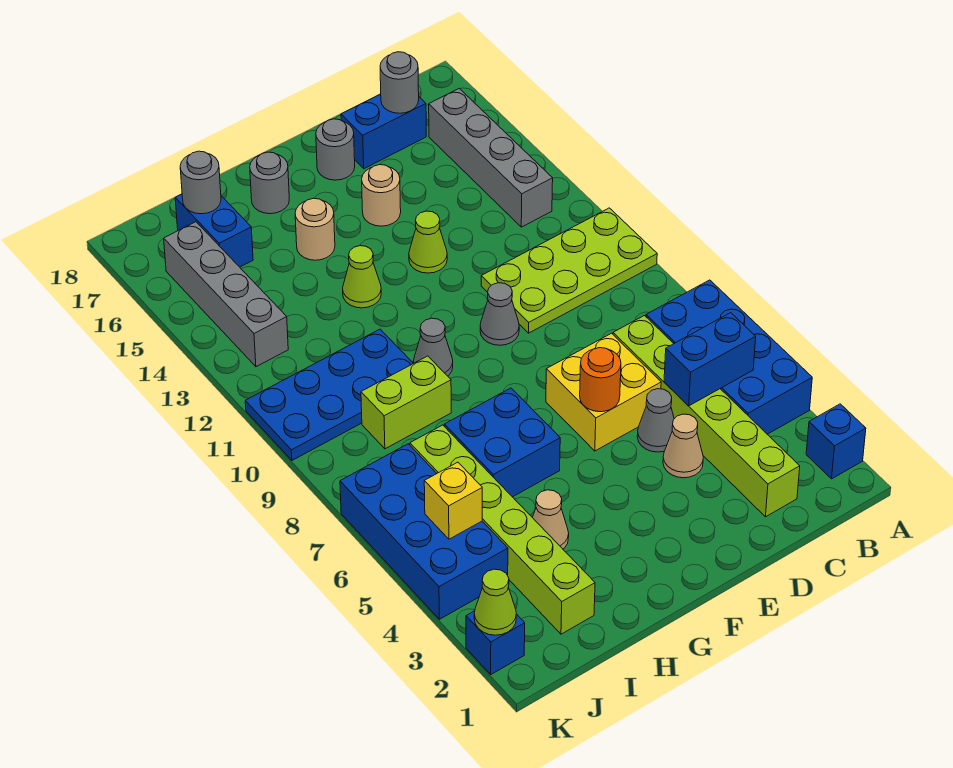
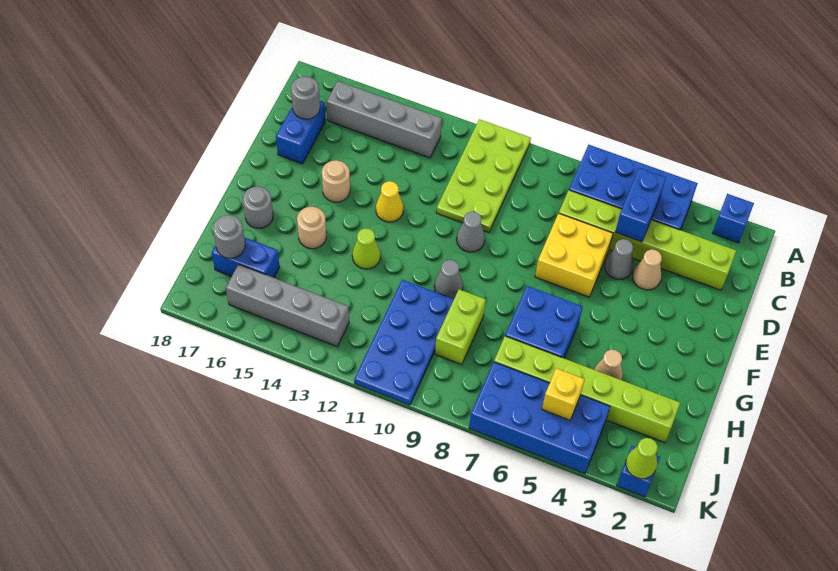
orange round brick E6 level 2 -> none
lime cone E13 level 1 -> yellow cone E13 level 1
grey round brick E17 level 1 -> none

